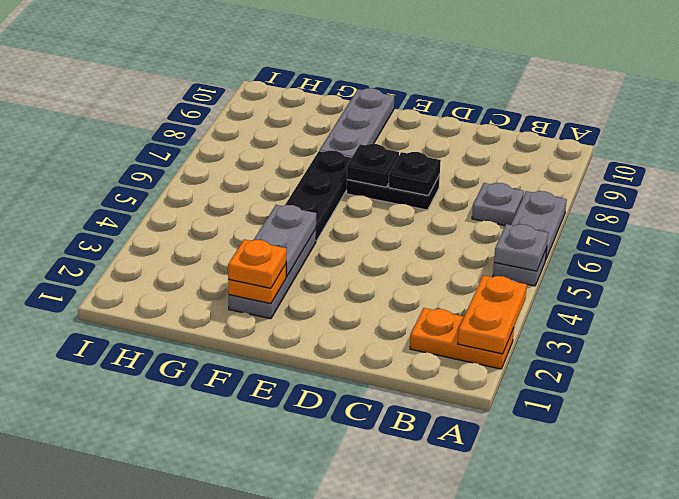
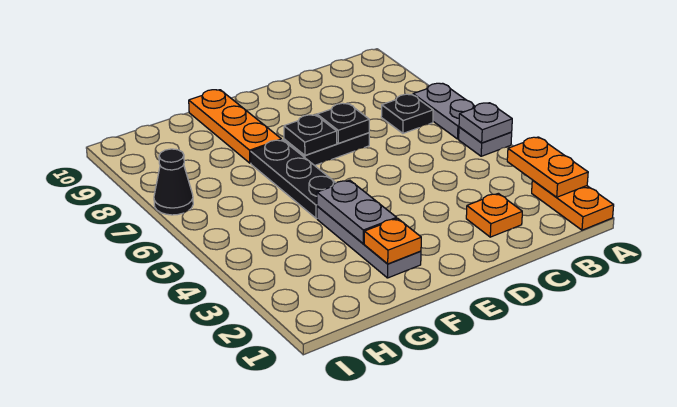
orange plate A2:B2 level 1 -> orange plate A1:A2 level 1
grey plate B7 level 1 -> black plate B7 level 1
orange plate F2 level 3 -> orange plate C2 level 1
grey plate F8:F10 level 1 -> orange plate F8:F10 level 1
none -> black cone I7 level 1

